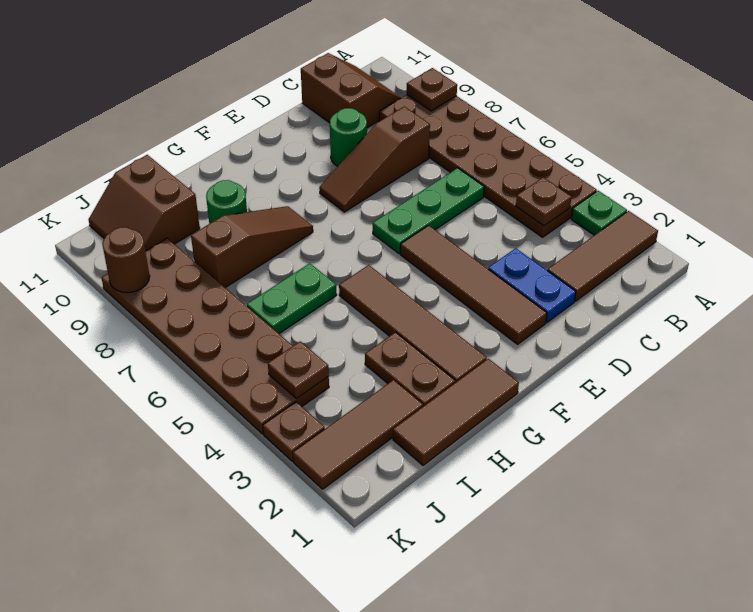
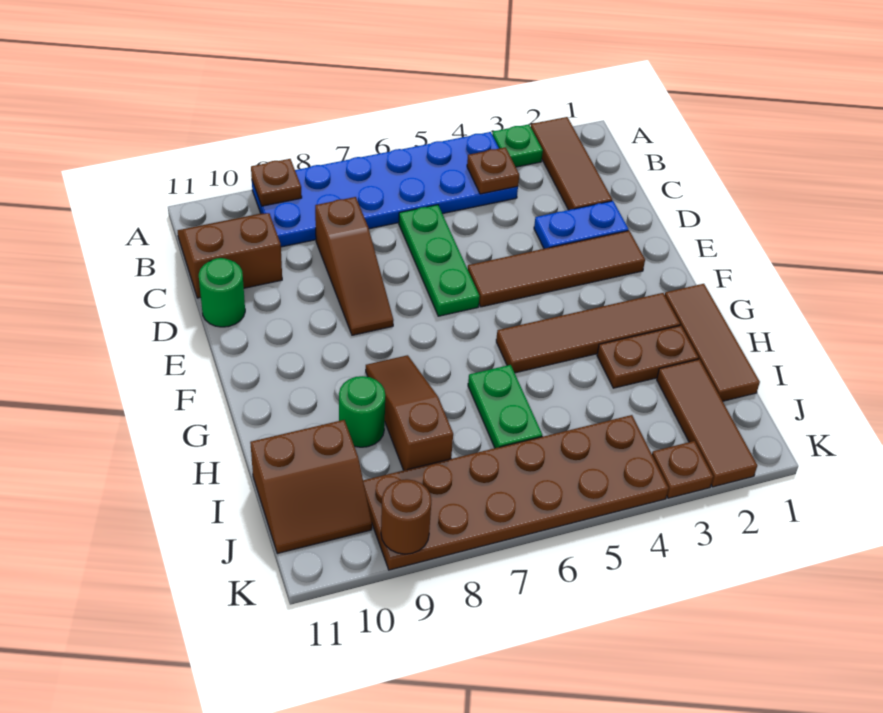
brown plate A4:B9 level 1 -> blue plate A4:B9 level 1
green round brick D9 level 1 -> green round brick D11 level 1
brown plate J4 level 2 -> none

